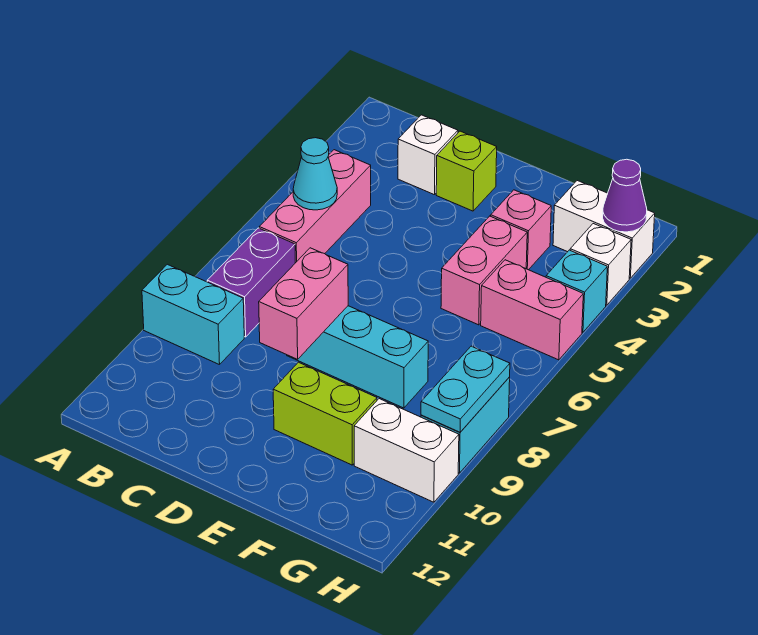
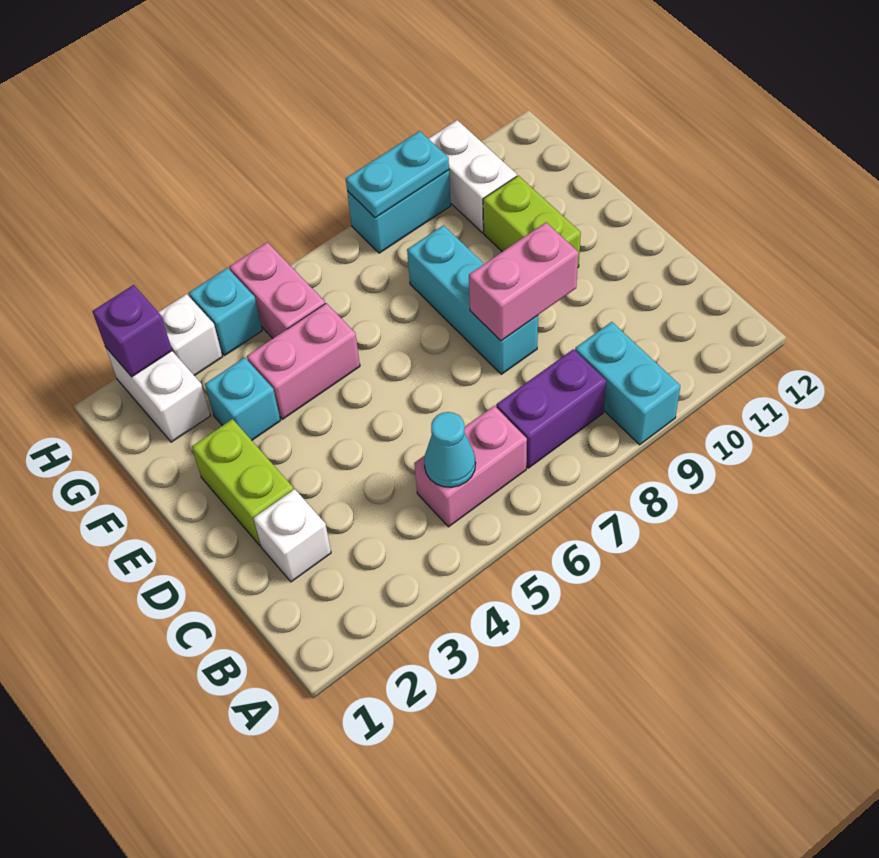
pink brick B4:B6 level 1 -> pink brick B5:B6 level 1
lime brick D2 level 1 -> lime brick D2:E2 level 1
pink brick F3 level 1 -> cyan brick F3 level 1
purple cone H2 level 2 -> purple brick H2 level 2

